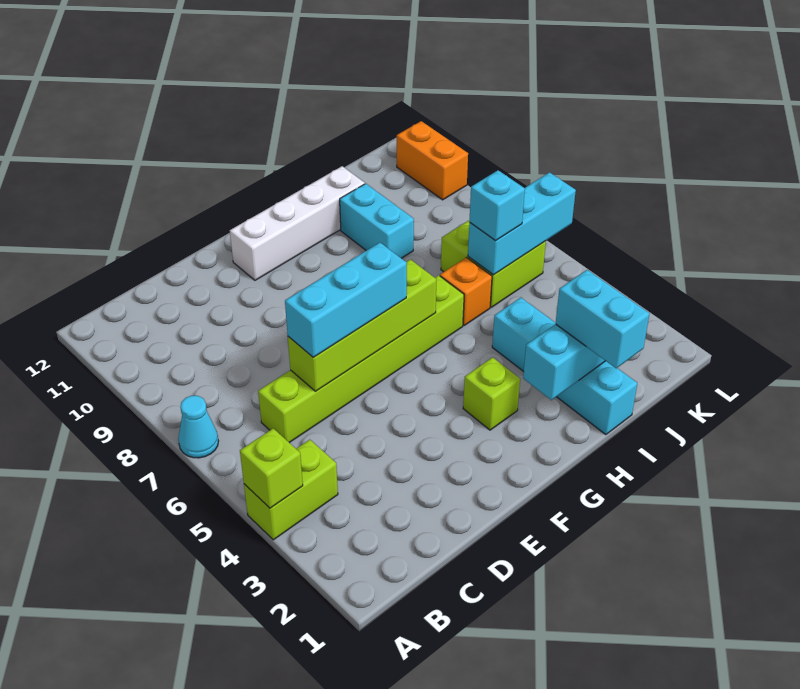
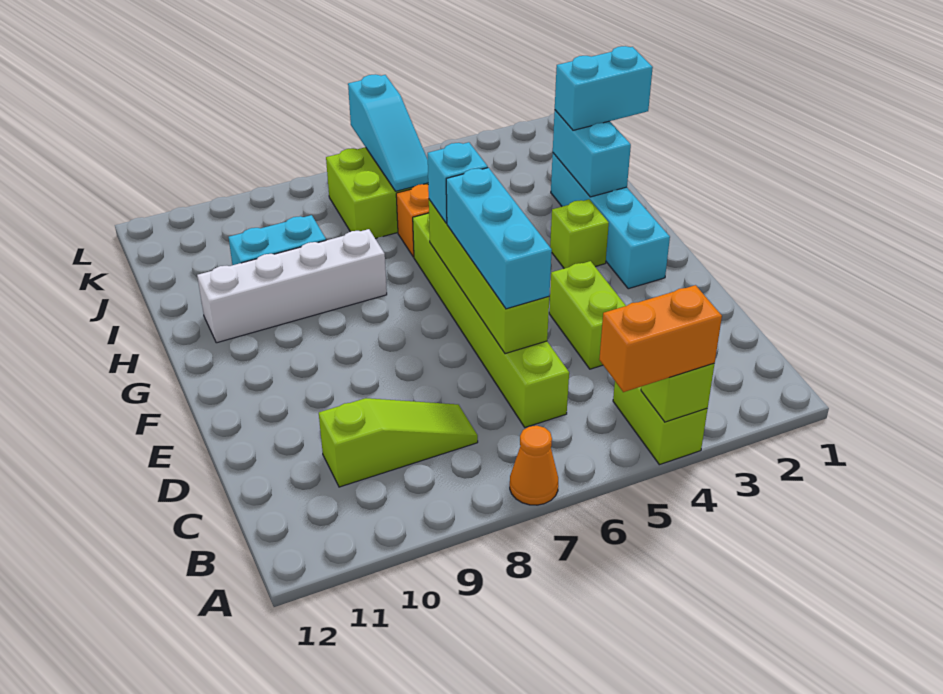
cyan cone A7 level 1 -> orange cone A7 level 1
none -> lime slope C8:C10 level 1 top 10
none -> lime brick D4:E4 level 1
white brick F11:I11 level 1 -> white brick H8:H11 level 1
cyan brick I1:I4 level 1 -> cyan brick F2:I2 level 1
cyan brick J6:L6 level 2 -> cyan slope J6:L6 level 2 top L
cyan brick J6 level 3 -> cyan brick G6 level 3
orange brick L10:L11 level 1 -> orange brick A4:A5 level 3

